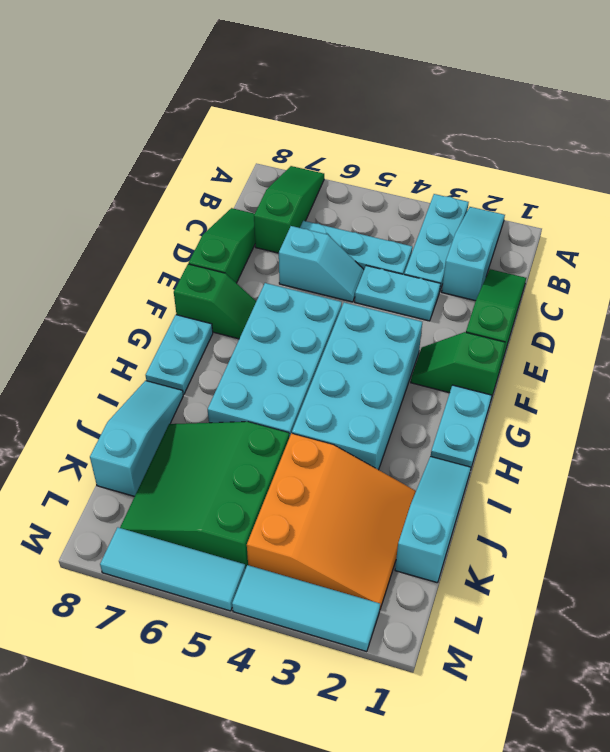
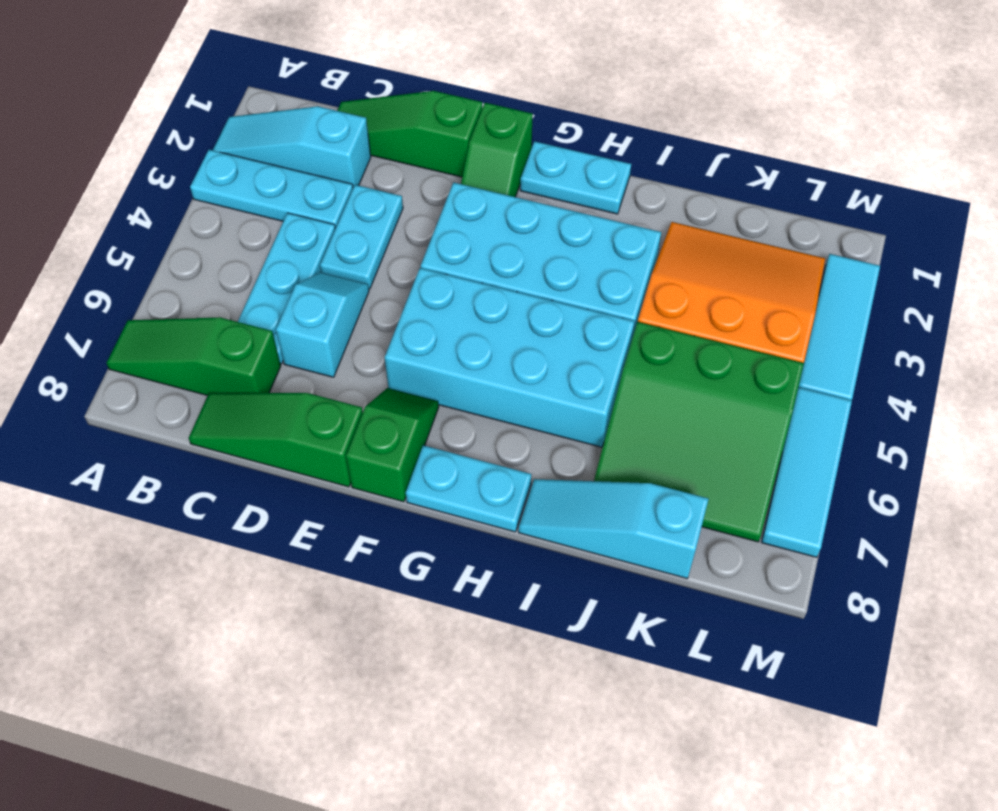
cyan slope I1:K1 level 1 top K -> none

